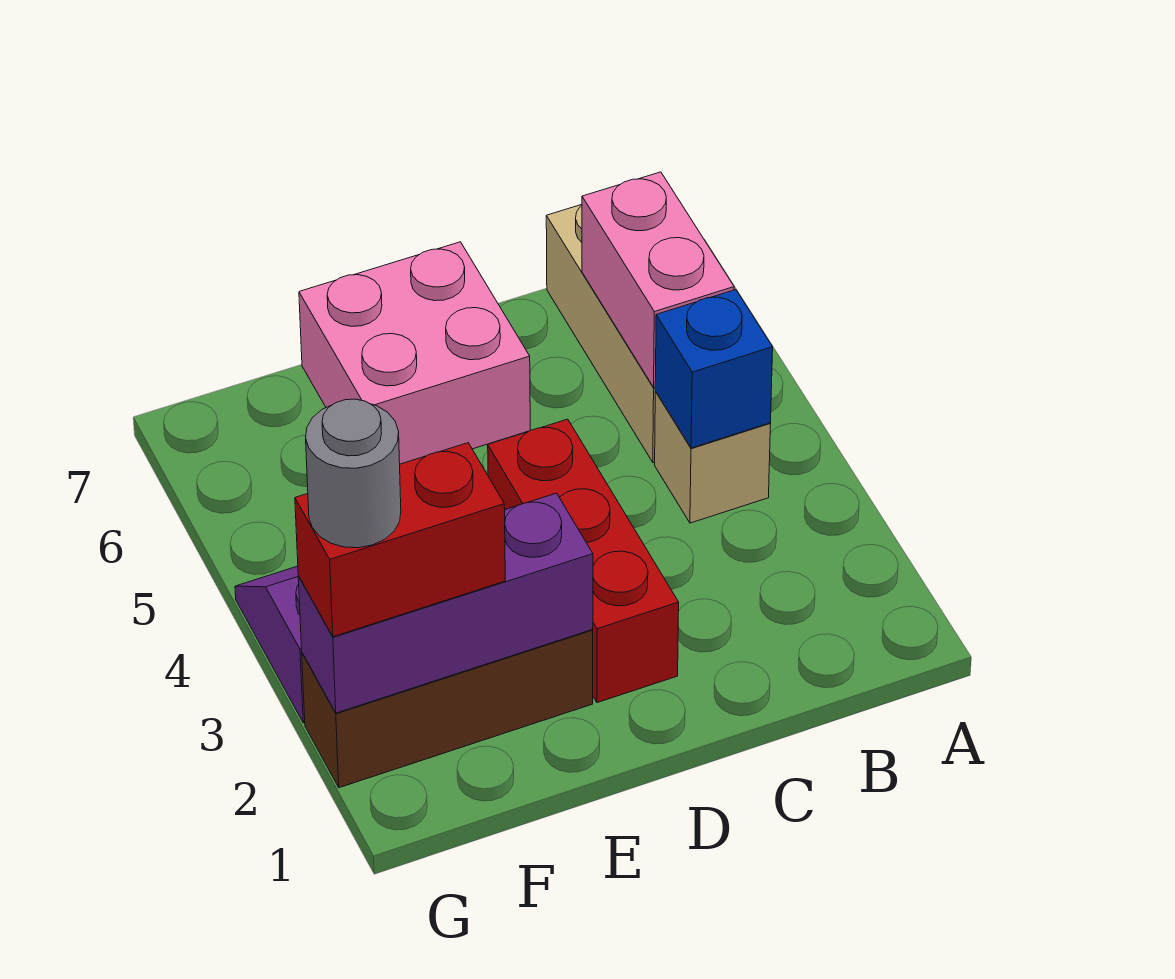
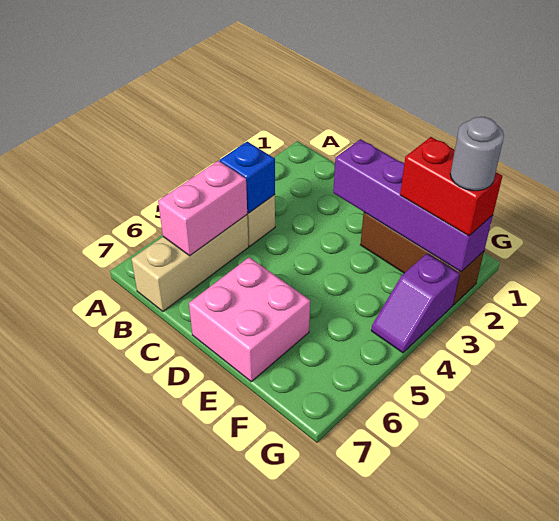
red brick D2:D4 level 1 -> none
purple brick E2:G2 level 2 -> purple brick D2:G2 level 2

